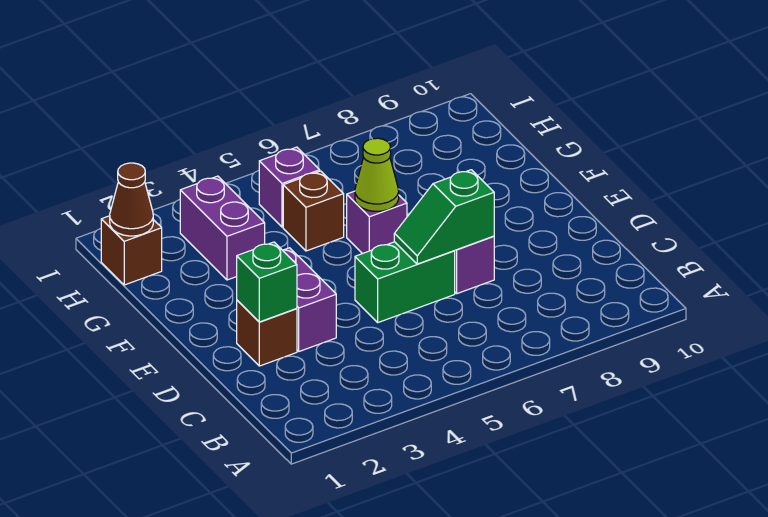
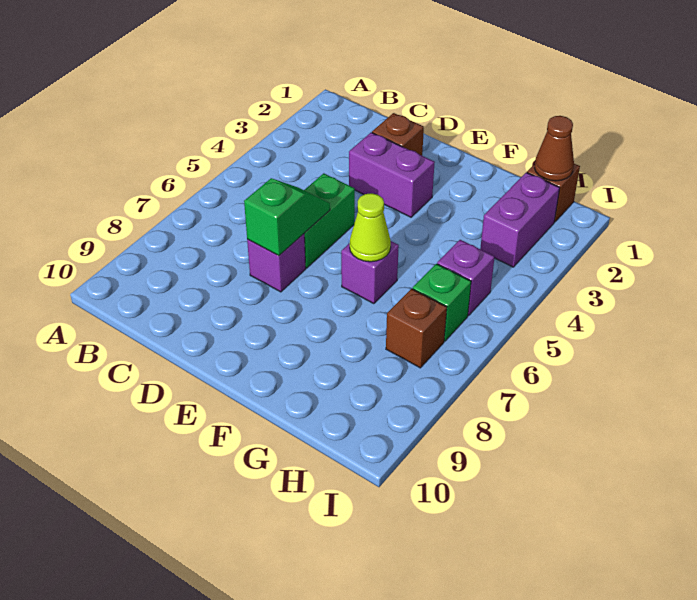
green brick D2 level 2 -> green brick H6 level 1
purple brick G3:H3 level 1 -> purple brick H2:H3 level 1
brown brick G5 level 1 -> brown brick H7 level 1

